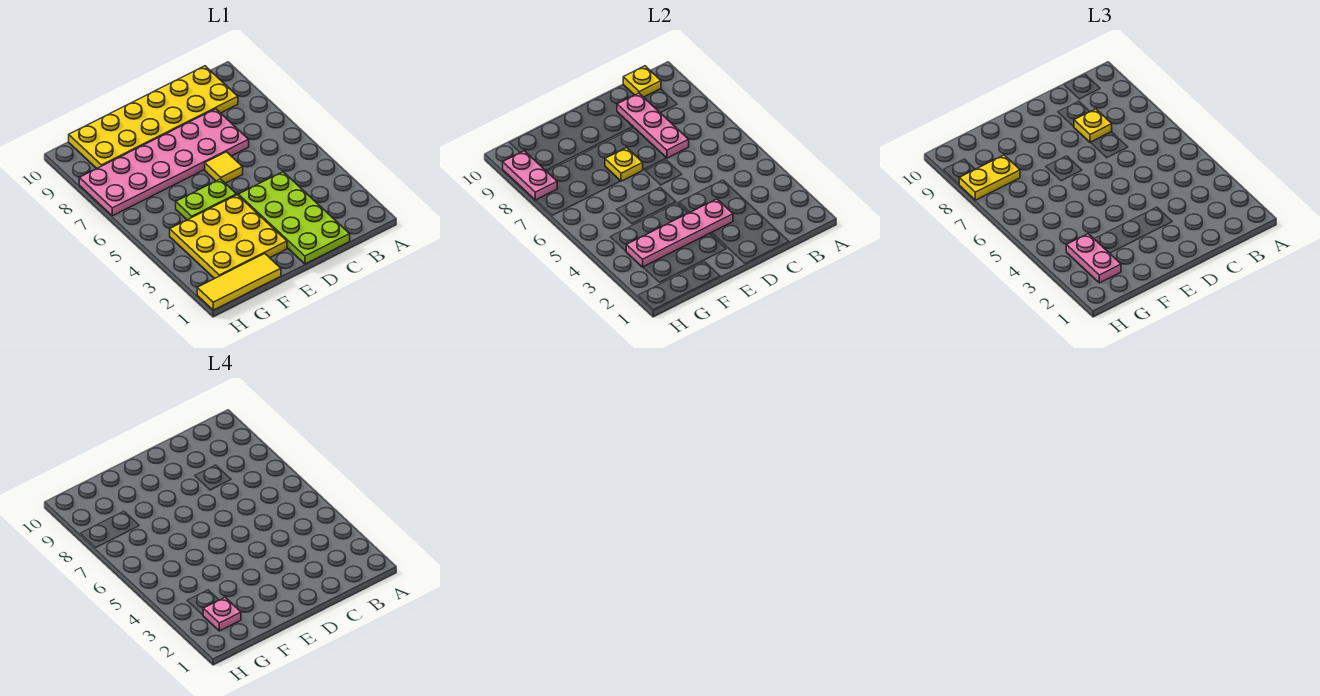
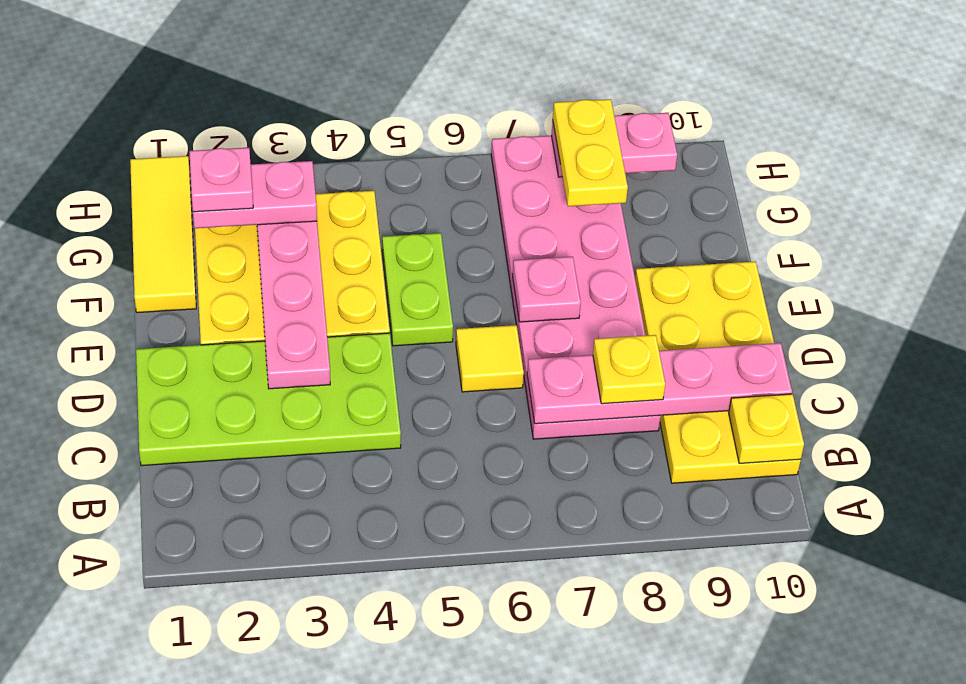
yellow plate B9:G10 level 1 -> yellow plate B9:E10 level 1
pink plate C7:C9 level 2 -> pink plate C7:C10 level 2
yellow plate E7 level 2 -> pink plate E7 level 2

